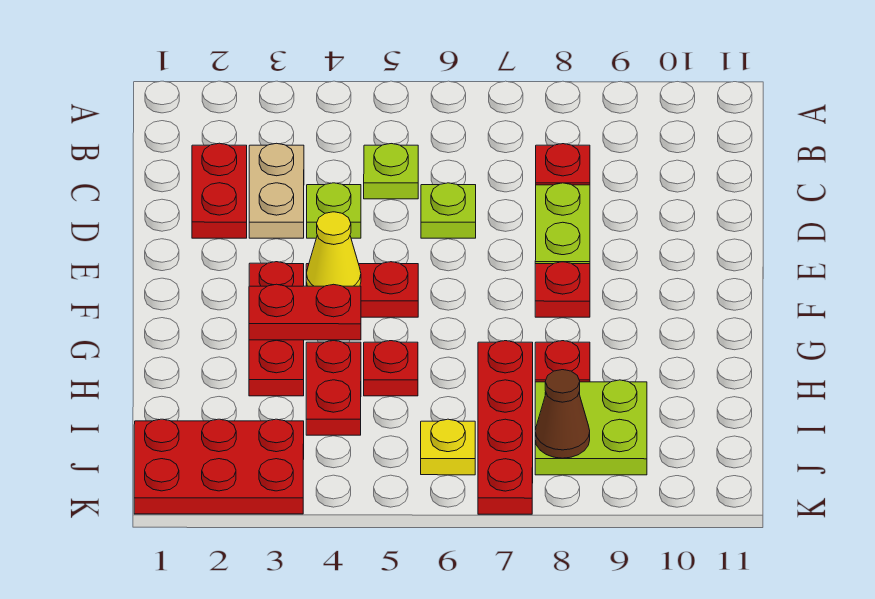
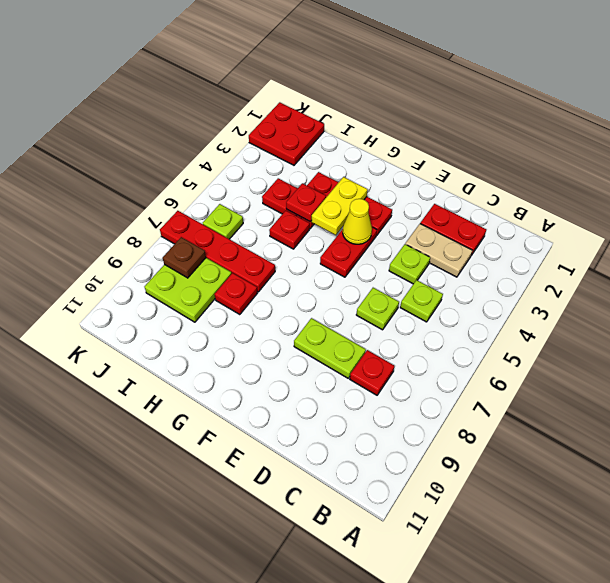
red plate F8 level 1 -> red plate H4 level 2
red plate G3:G4 level 2 -> yellow plate G3:G4 level 2
red plate J1:K3 level 1 -> red plate J1:K2 level 1
yellow plate J6 level 1 -> lime plate J6 level 1
brown cone J8 level 2 -> brown plate J8 level 2

